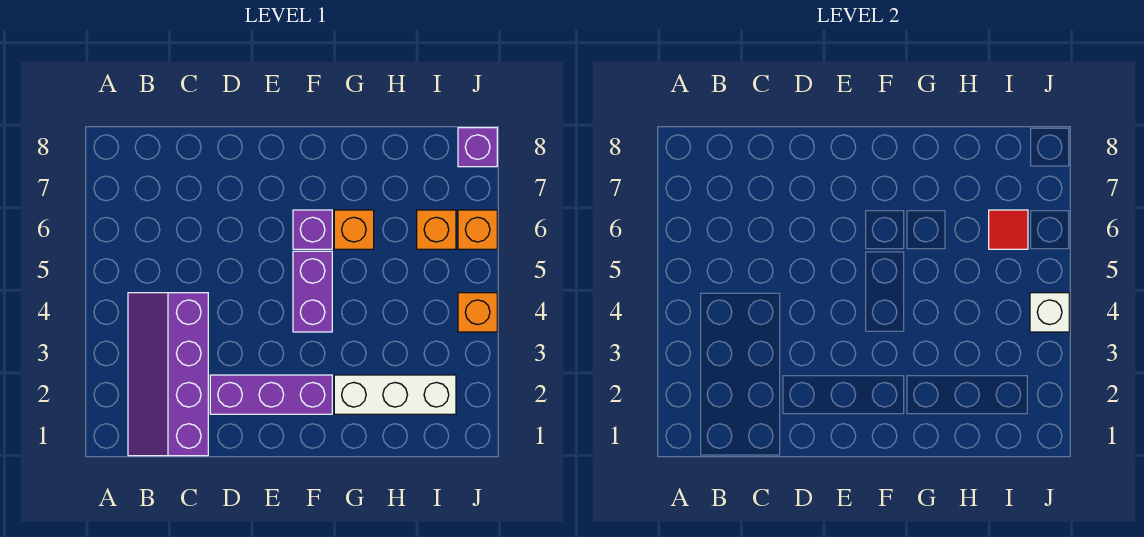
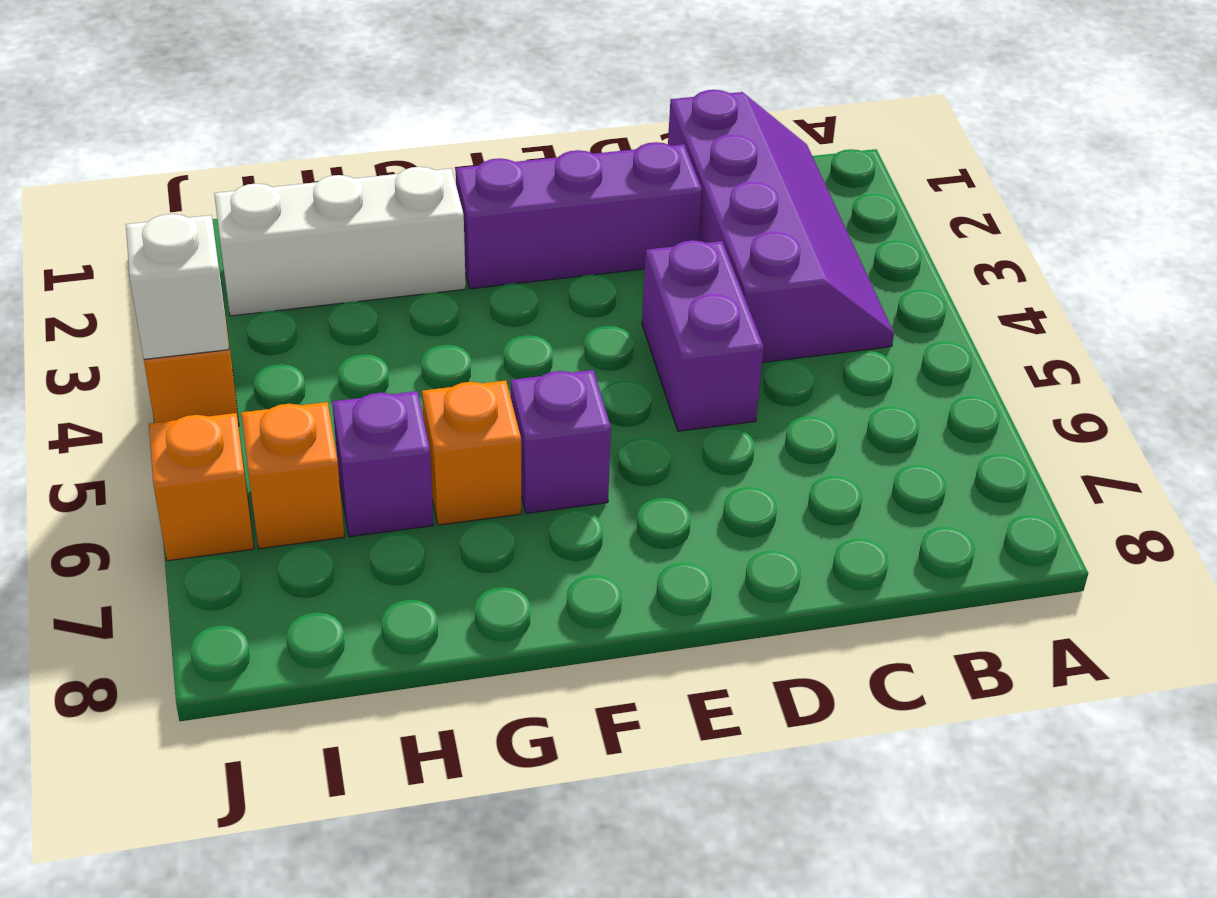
purple brick F4:F5 level 1 -> purple brick D4:D5 level 1
red tile I6 level 2 -> none
purple brick J8 level 1 -> purple brick H6 level 1

